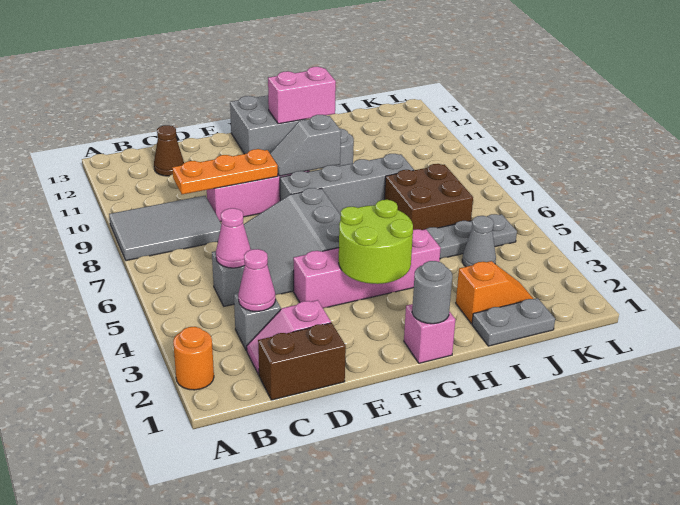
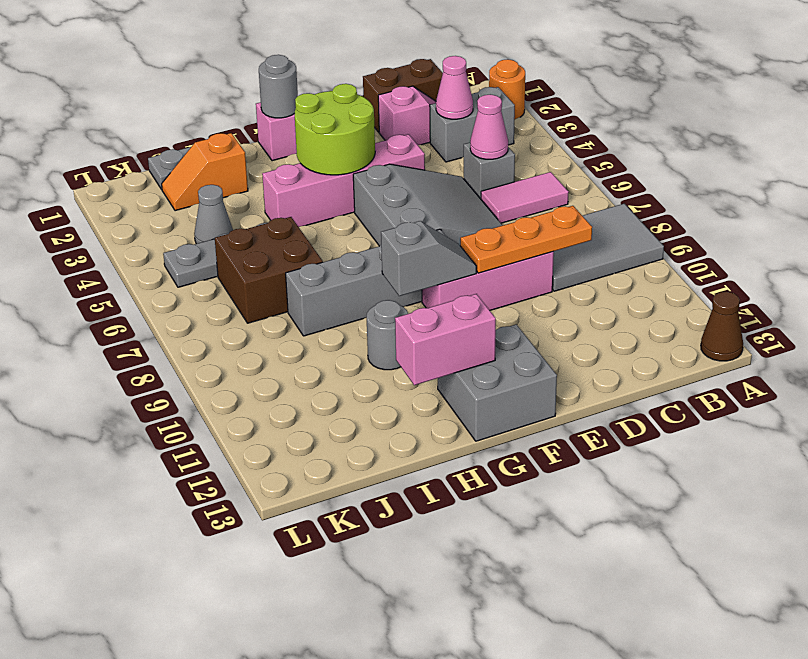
none -> pink tile B6:C6 level 1
grey brick C3 level 1 -> grey brick B3:C3 level 1
brown cone C12 level 1 -> brown cone A13 level 1

